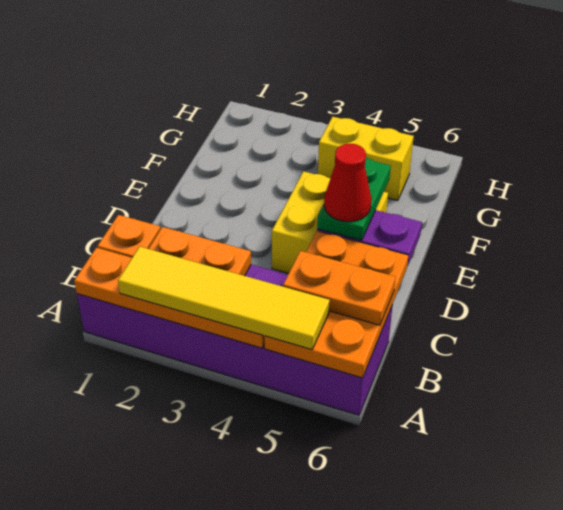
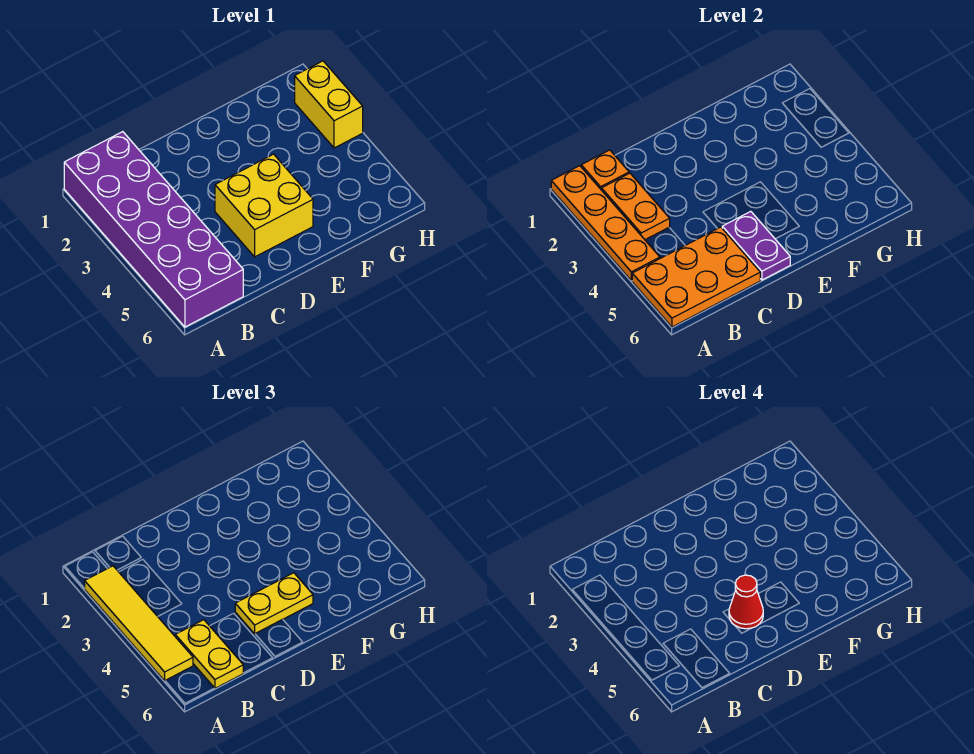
orange plate B5:B6 level 3 -> yellow plate B5:B6 level 3
green plate D5:E5 level 3 -> yellow plate D5:E5 level 3
yellow brick G4:G5 level 1 -> yellow brick H2:H3 level 1

